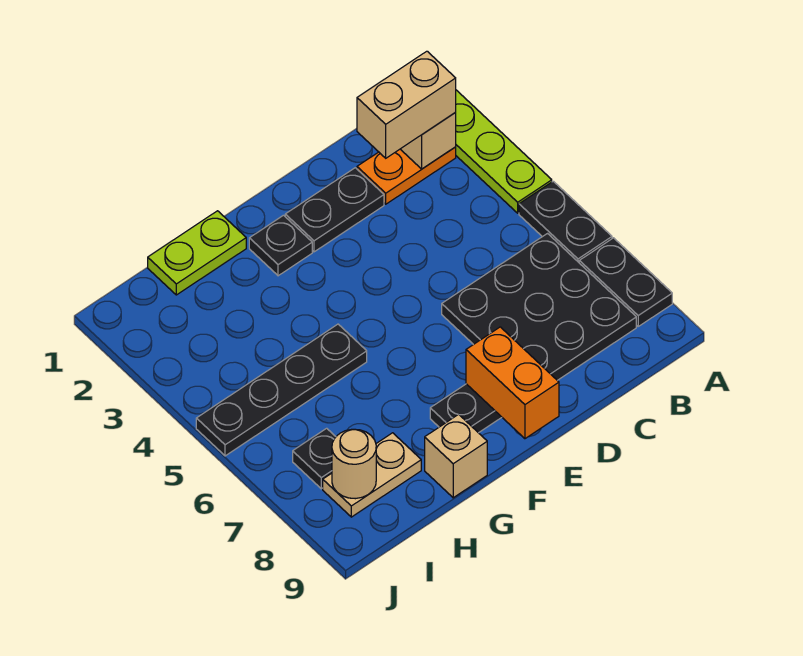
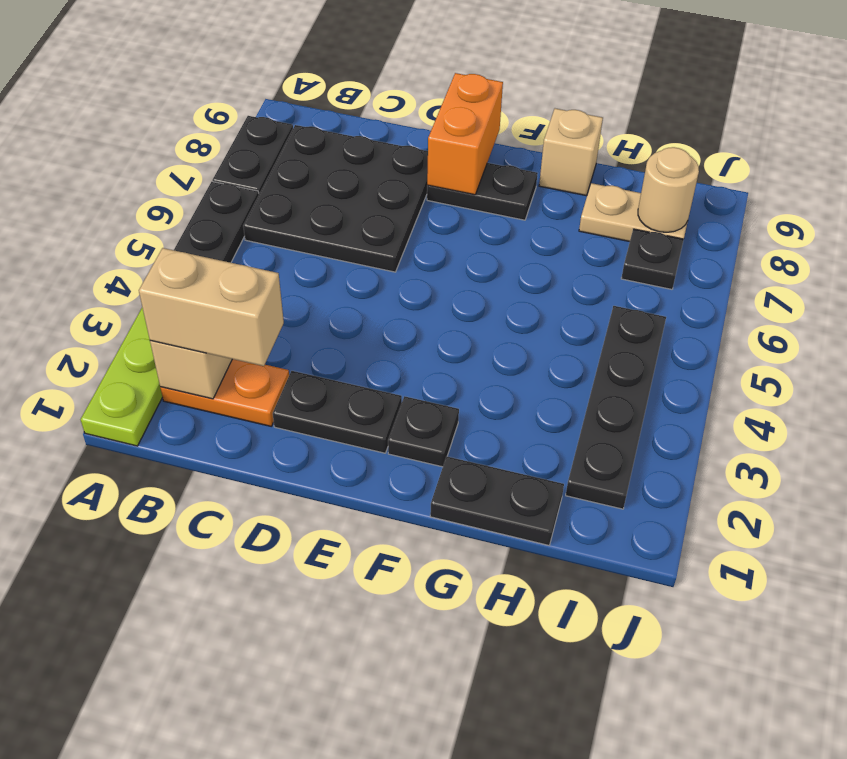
lime plate G1:H1 level 1 -> black plate G1:H1 level 1
black plate G5:J5 level 1 -> black plate I2:I5 level 1

